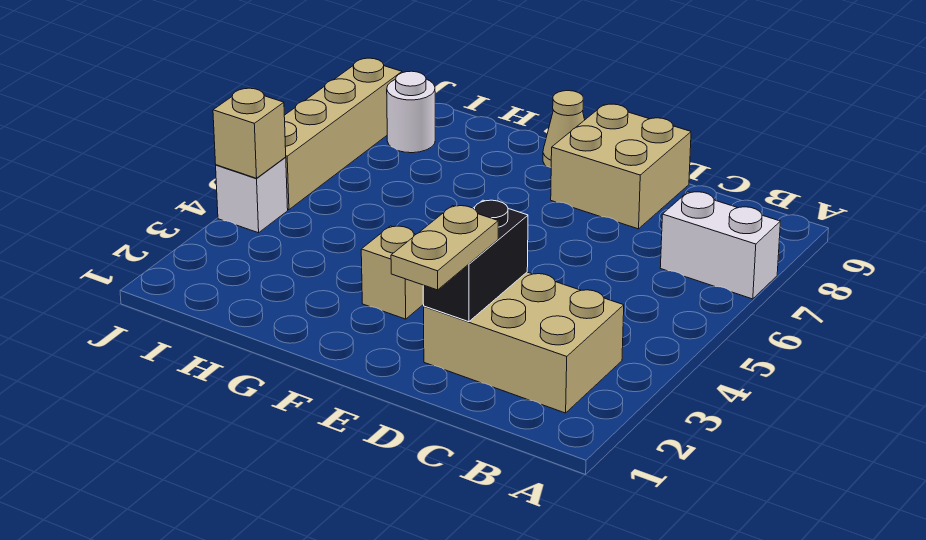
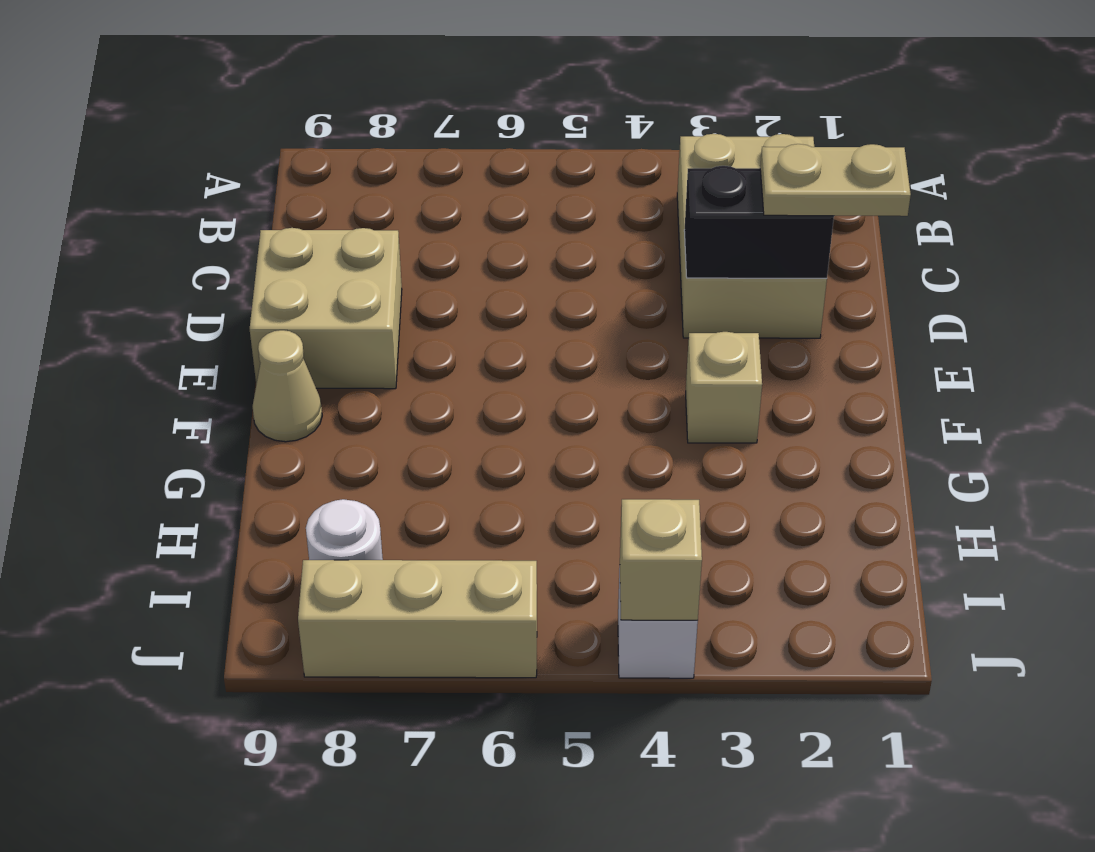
white brick A7:B7 level 1 -> none
tan brick J5:J8 level 1 -> tan brick J6:J8 level 1

